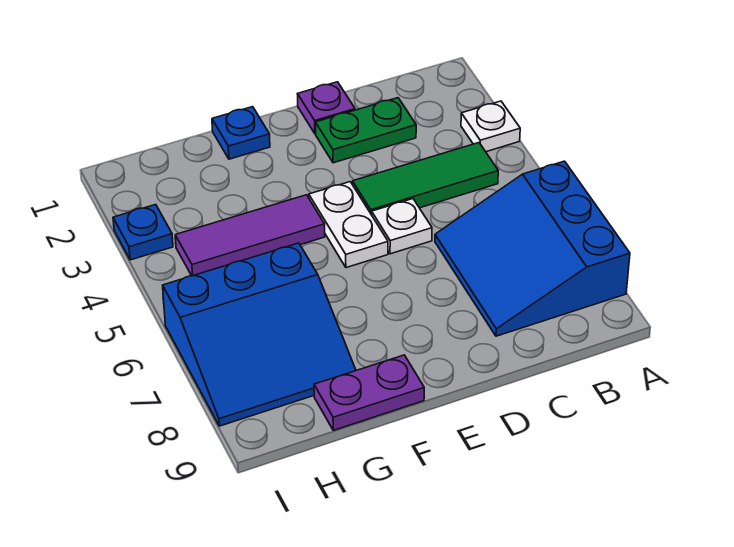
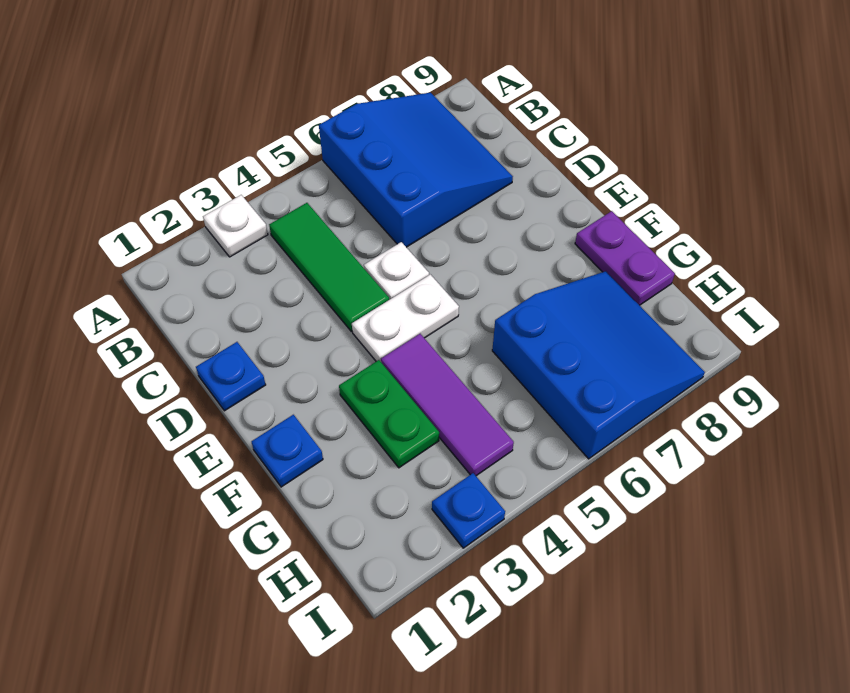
blue slope A6:C8 level 1 top A -> blue slope A6:C8 level 1 top 6
green plate C2:D2 level 1 -> green plate F3:G3 level 1
purple plate D1 level 1 -> blue plate D1 level 1

